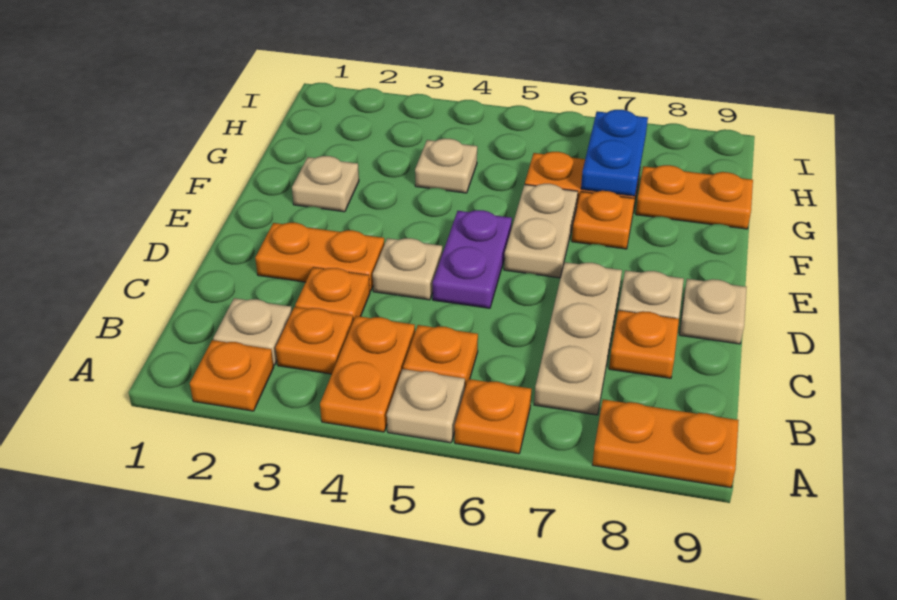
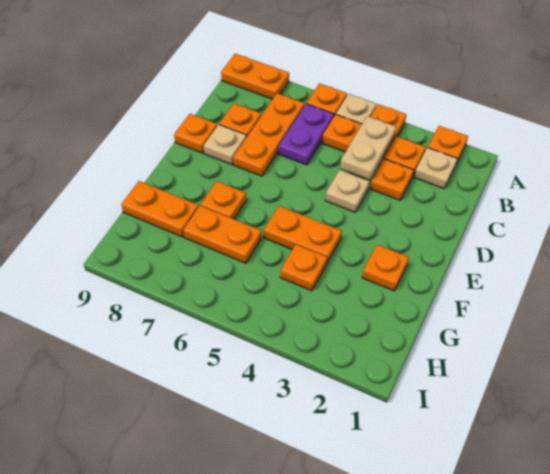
tan plate B7:D7 level 1 -> orange plate B7:D7 level 1
orange plate D2:D3 level 1 -> orange plate F4:F5 level 1
purple plate D5:E5 level 1 -> purple plate B6:C6 level 1
tan plate D9 level 1 -> orange plate D9 level 1
tan plate E6:F6 level 1 -> tan plate B4:C4 level 2
tan plate F2 level 1 -> orange plate F2 level 1
tan plate G4 level 1 -> orange plate G4 level 1
blue plate G7:H7 level 2 -> none

